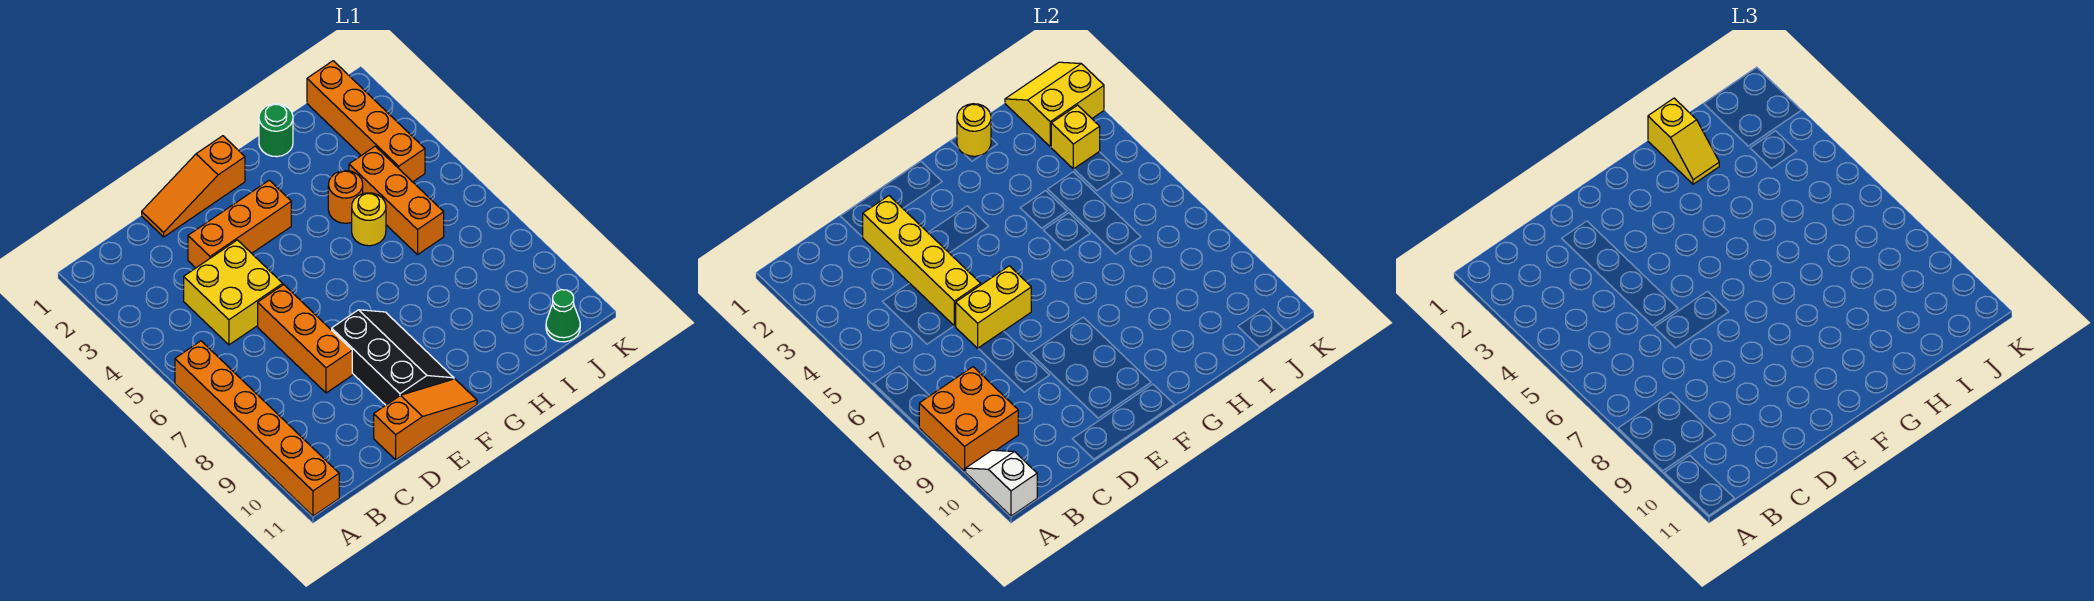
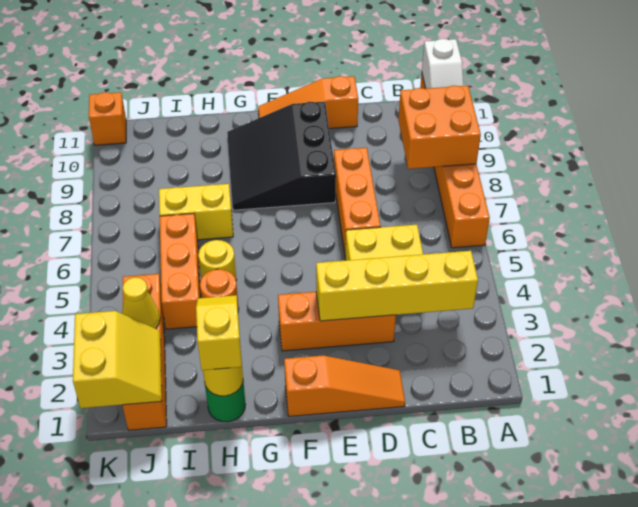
yellow brick D2:D5 level 2 -> yellow brick B3:E3 level 2
yellow brick D6:E6 level 2 -> yellow brick H7:I7 level 1
black slope E8:F10 level 1 top E -> black slope E8:G10 level 1 top E
yellow slope J1:K2 level 2 top 2 -> yellow slope J1:K2 level 2 top K
yellow brick J3 level 2 -> yellow cone J3 level 2
green cone J11 level 1 -> none
none -> orange brick K11 level 1

